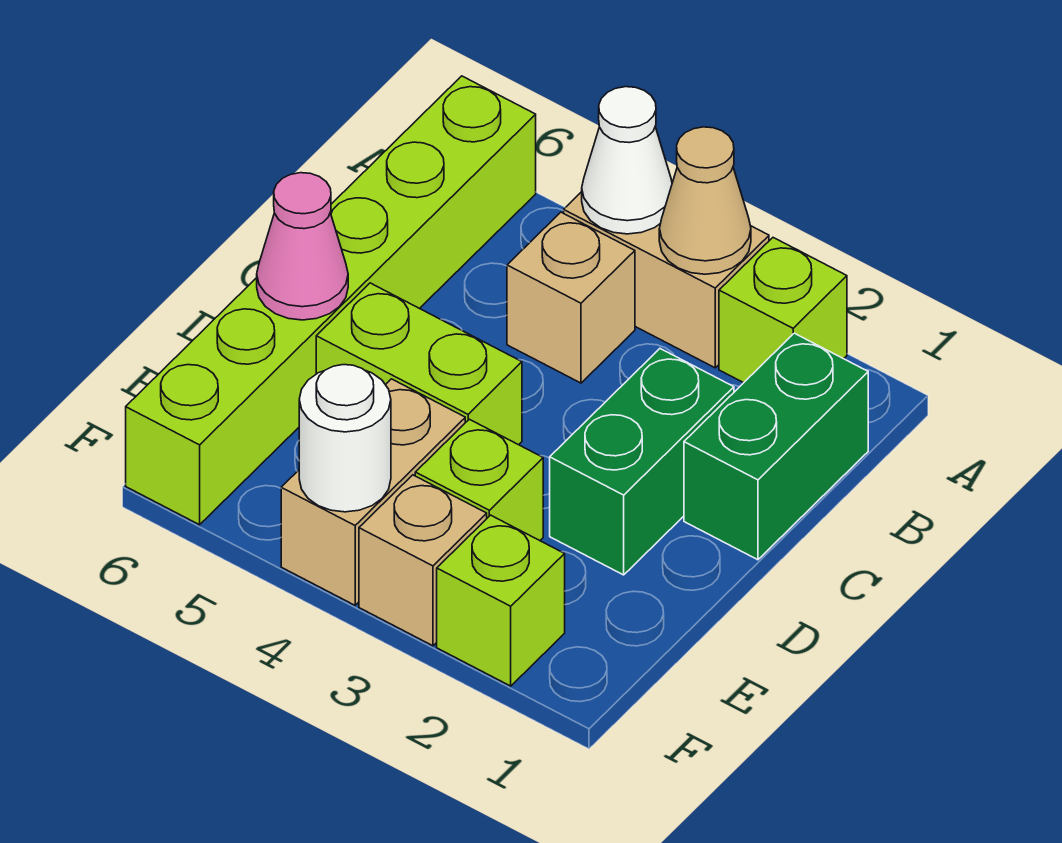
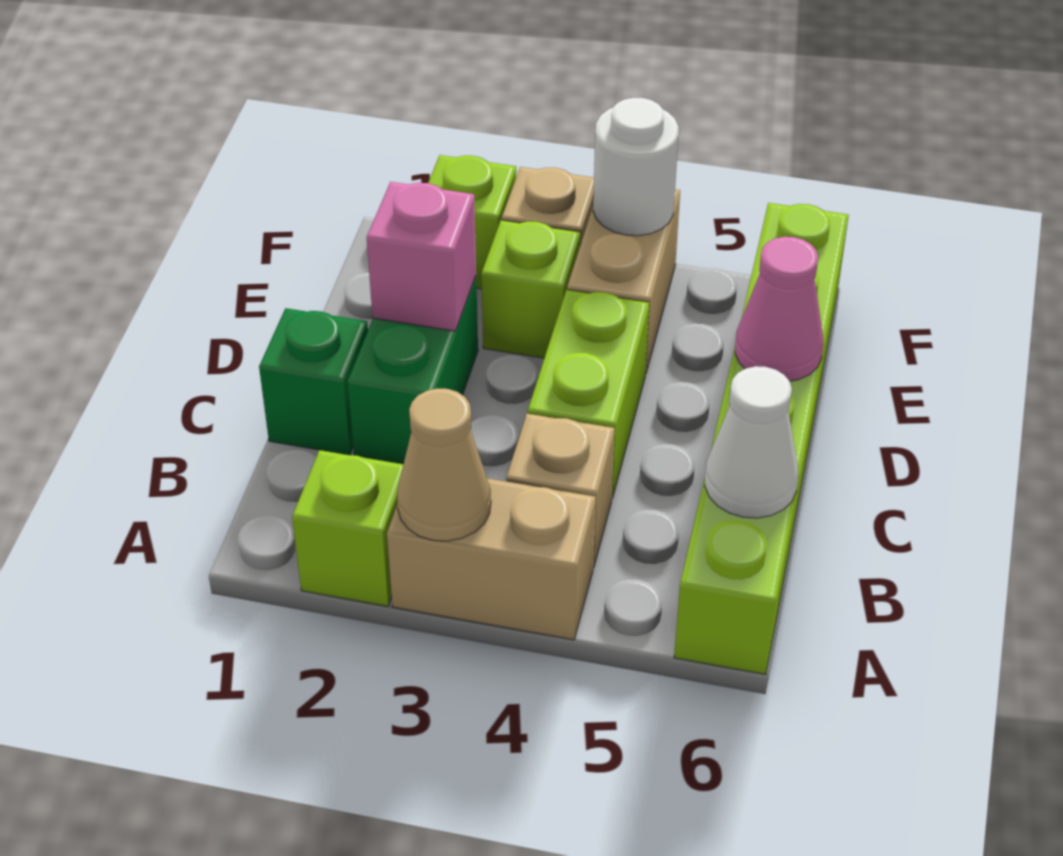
white cone A4 level 2 -> white cone B6 level 2
green brick B1:C1 level 1 -> green brick C1 level 1
none -> pink brick D2 level 2
lime brick D4:D5 level 1 -> lime brick C4:D4 level 1

